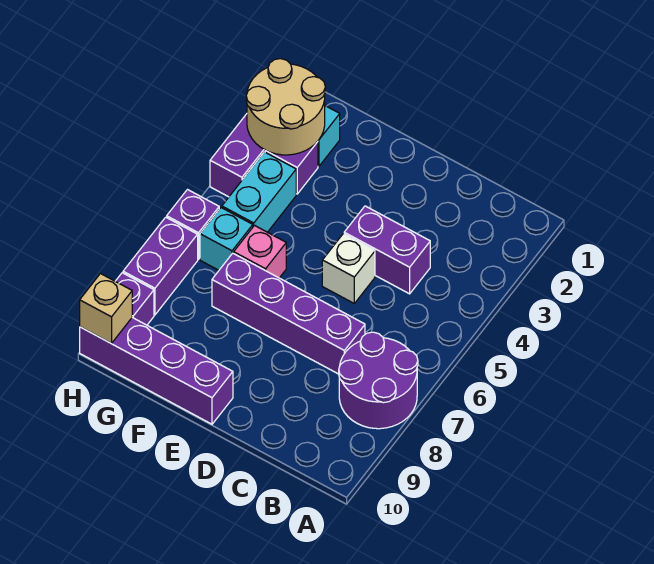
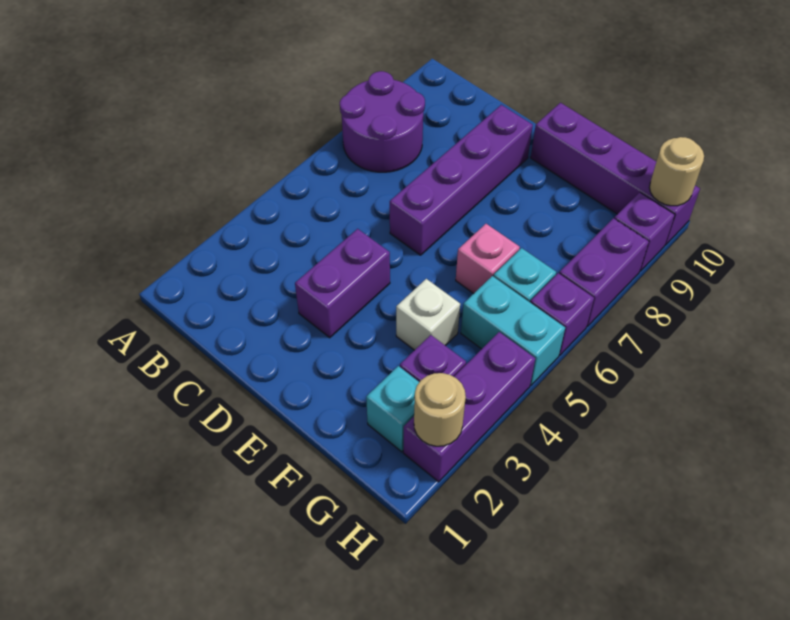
purple brick C4:D4 level 1 -> purple brick D3:D4 level 1
purple brick C7:F7 level 1 -> purple brick D6:D9 level 1
white brick D5 level 1 -> white brick F4 level 1
tan round brick G2:H3 level 2 -> tan round brick H2 level 2
cyan brick G4:G5 level 1 -> cyan brick G5:H5 level 1
tan brick H10 level 2 -> tan round brick H10 level 2

